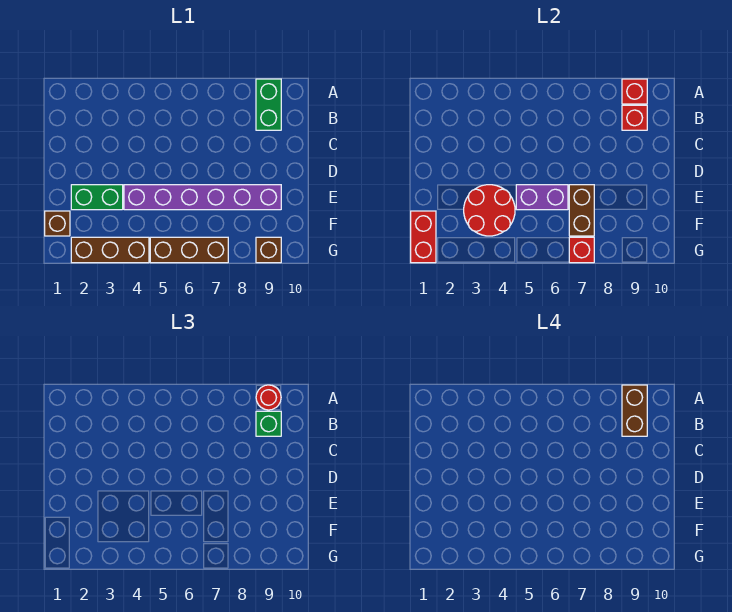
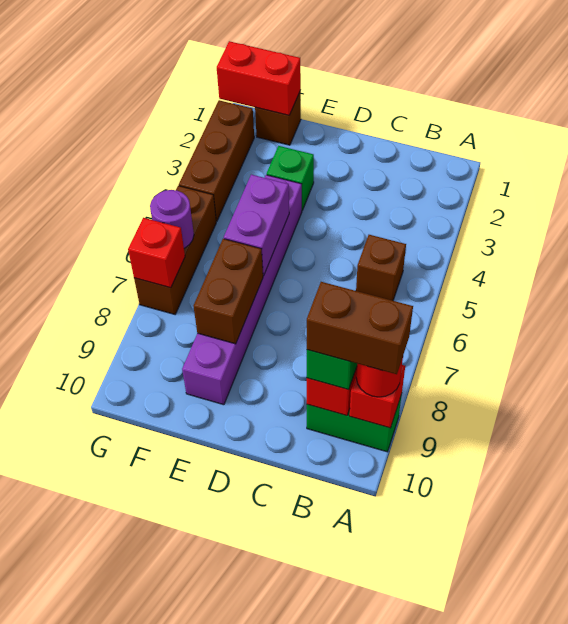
green brick E2:E3 level 1 -> green brick E3 level 1
red round brick E3:F4 level 2 -> none
brown brick E7:F7 level 2 -> brown brick E7:E8 level 2
none -> purple round brick G6 level 2
brown brick G9 level 1 -> brown brick B5 level 1

